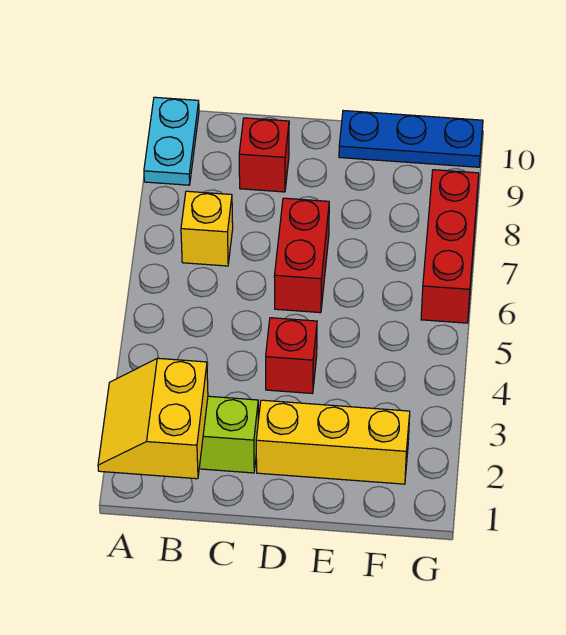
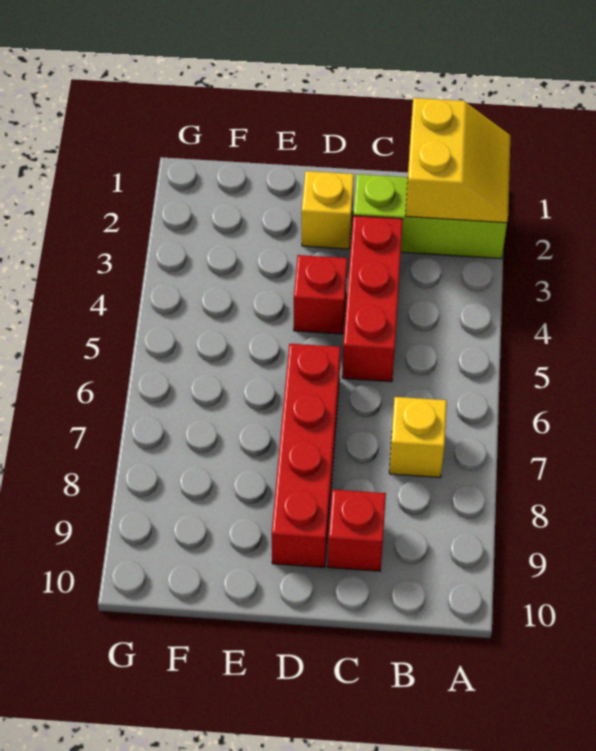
cyan plate A9:A10 level 1 -> none
yellow brick D2:F2 level 1 -> yellow brick D2 level 1
red brick D6:D7 level 1 -> red brick D6:D9 level 1
blue plate E10:G10 level 1 -> none
red brick G6:G8 level 1 -> red brick C3:C5 level 1

